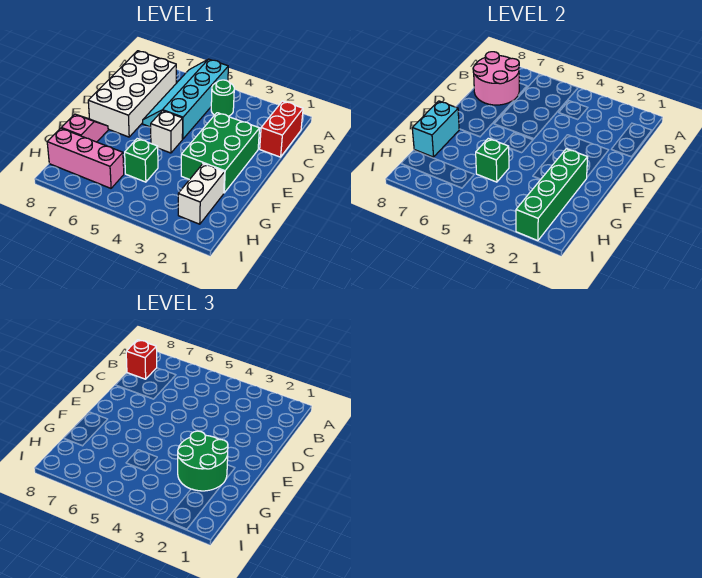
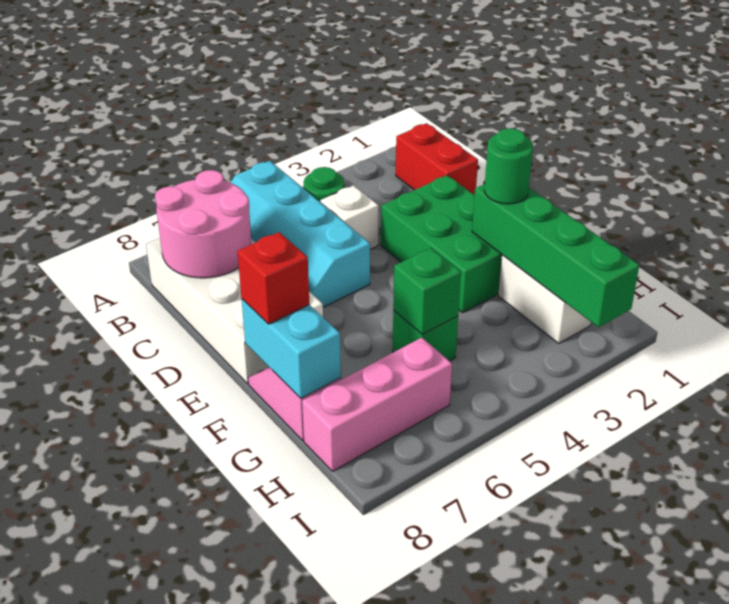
red brick B8 level 3 -> red brick F8 level 3
white brick E5 level 1 -> white brick C4 level 1
green round brick F2:G3 level 3 -> green round brick F2 level 3

